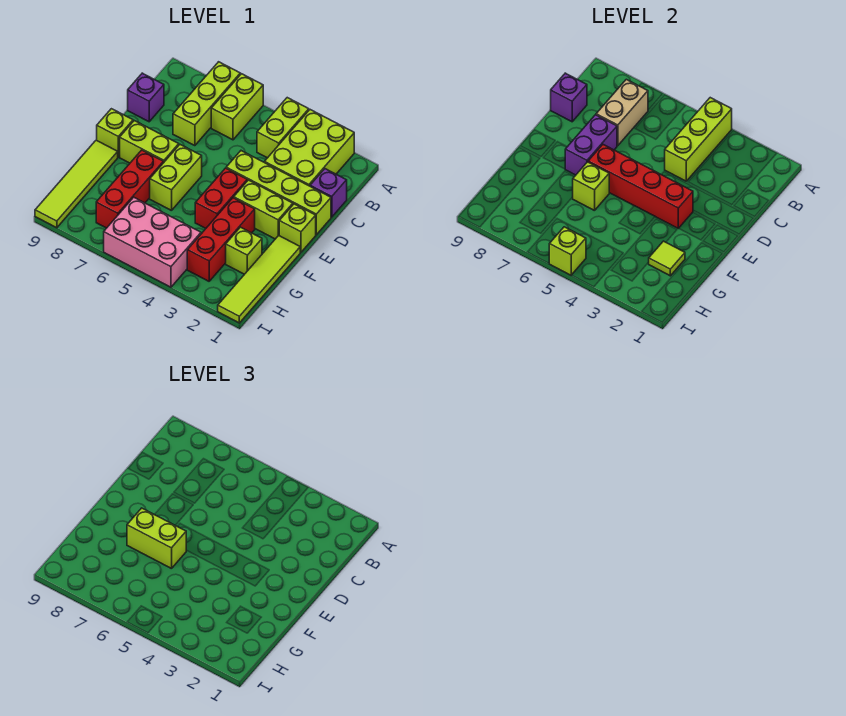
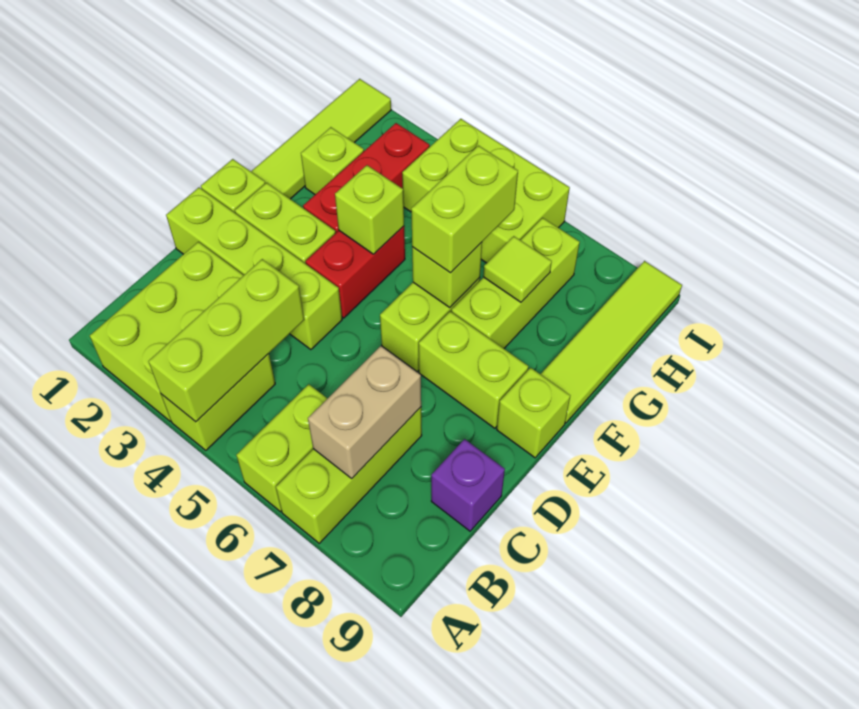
purple brick C1 level 1 -> none
purple brick C9 level 2 -> none
purple brick D7:E7 level 2 -> none
red brick E3:E6 level 2 -> none
lime brick F6:F7 level 3 -> lime brick F6:G6 level 3
red brick F7:H7 level 1 -> lime brick F7:H7 level 1
lime tile G2 level 2 -> lime tile G7 level 2
pink brick H4:I6 level 1 -> lime brick H4:I6 level 1
lime brick I5 level 2 -> lime brick F4 level 2

